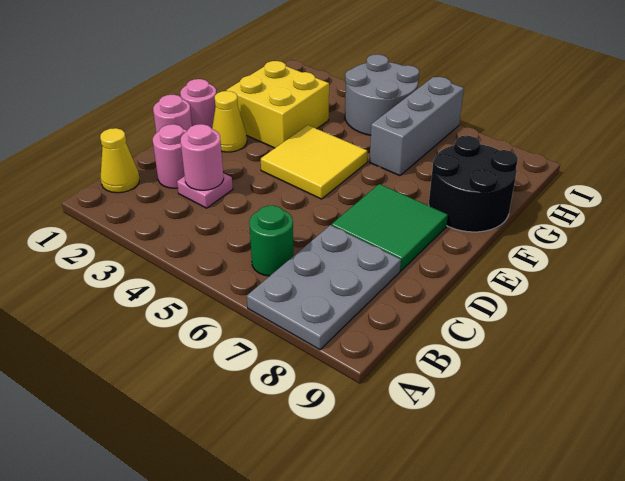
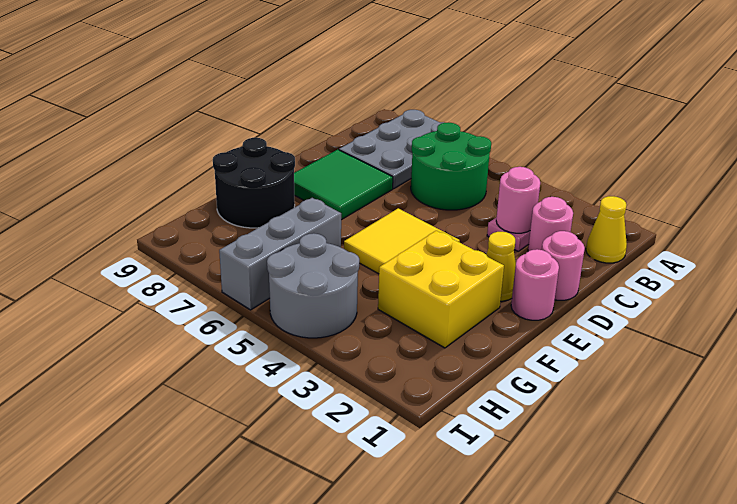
green round brick B6 level 1 -> green round brick B5:C6 level 1

